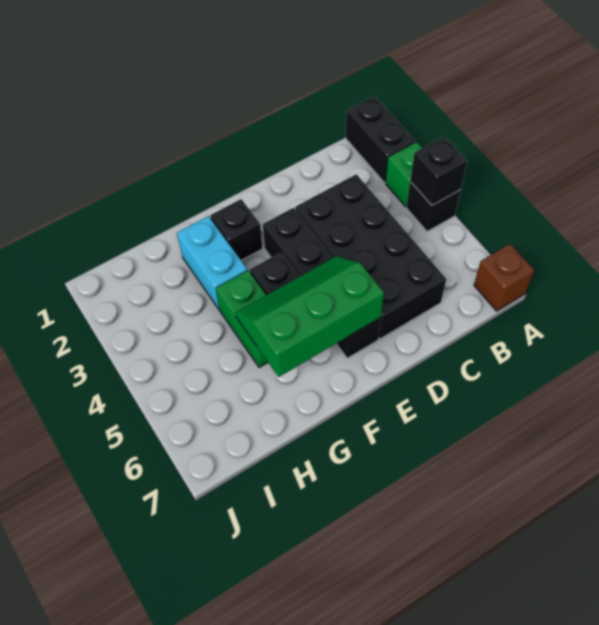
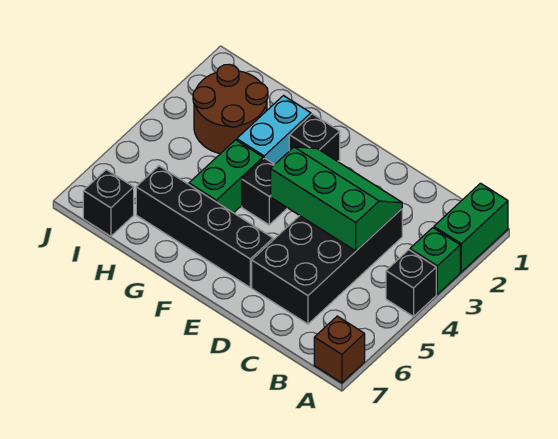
black brick A1:A2 level 1 -> green brick A1:A2 level 1
black brick A4 level 2 -> black brick I7 level 1
black brick E3:E6 level 1 -> black brick E6:H6 level 1
green slope E5:G6 level 2 top 6 -> green slope C3:E4 level 2 top 4
none -> brown round brick H2:I3 level 1

